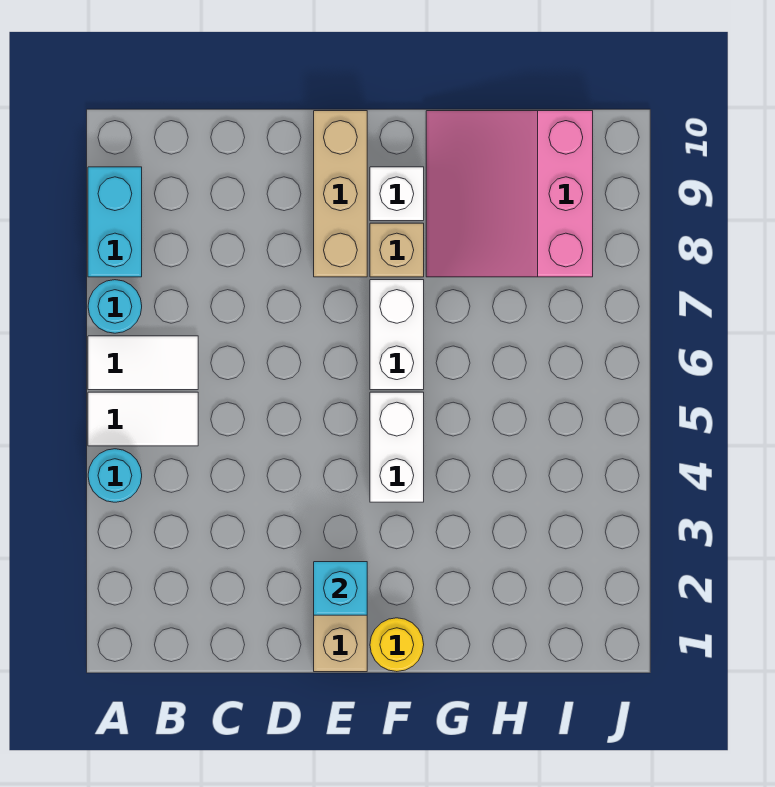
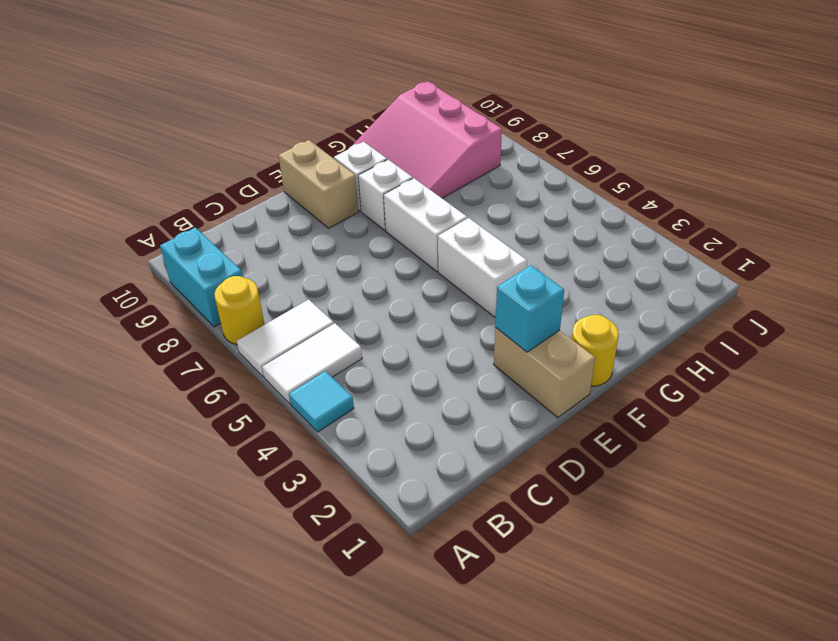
cyan round brick A4 level 1 -> cyan tile A4 level 1
cyan round brick A7 level 1 -> yellow round brick A7 level 1
tan brick E8:E10 level 1 -> tan brick E9:E10 level 1
tan brick F8 level 1 -> white brick F8 level 1

